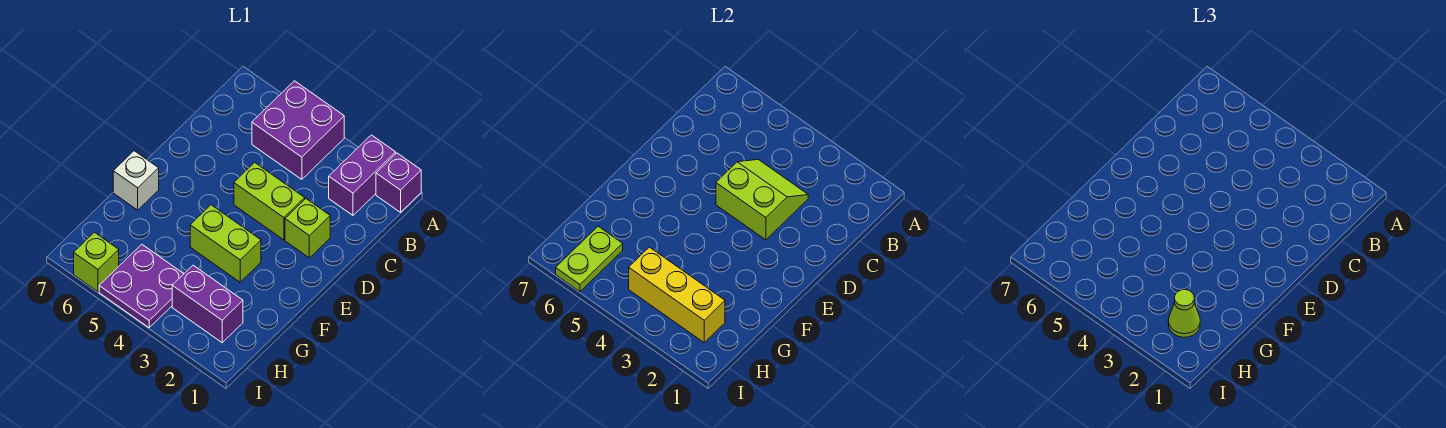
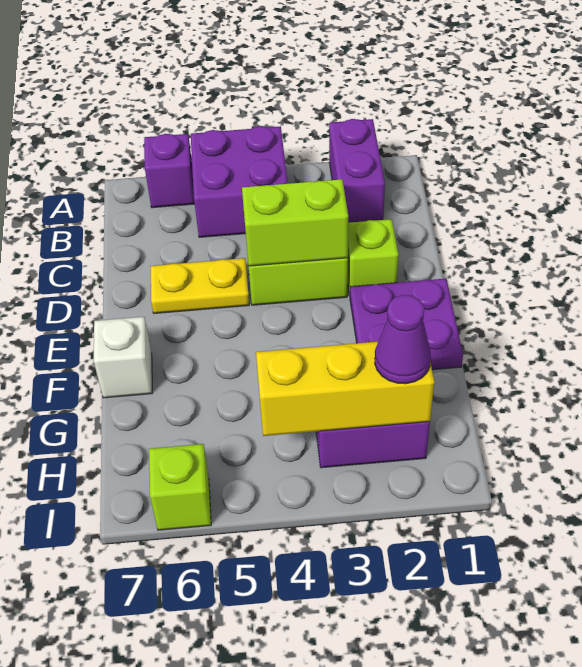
purple brick A1 level 1 -> purple brick A6 level 1
none -> yellow plate D5:D6 level 1
lime brick F3:F4 level 1 -> none
lime cone H2 level 3 -> purple cone H2 level 3
purple plate H4:I5 level 1 -> purple plate E1:F2 level 1
lime plate H6:I6 level 2 -> none

